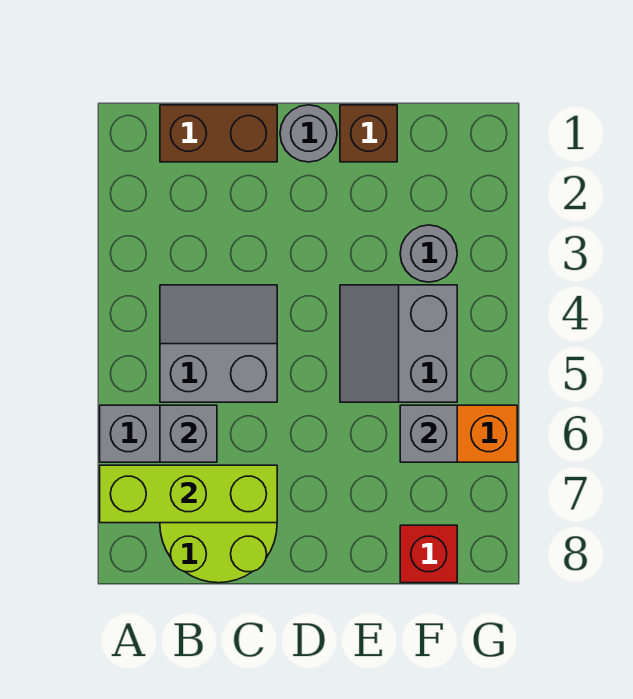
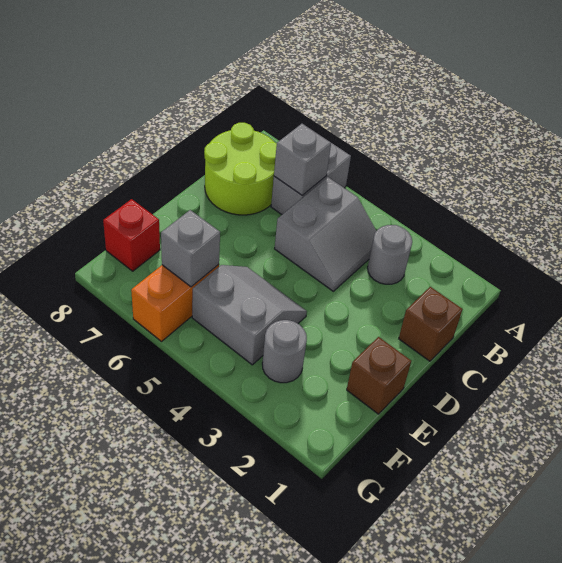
lime brick A7:C7 level 2 -> none
brown brick B1:C1 level 1 -> brown brick C1 level 1
grey round brick D1 level 1 -> grey round brick B3 level 1

